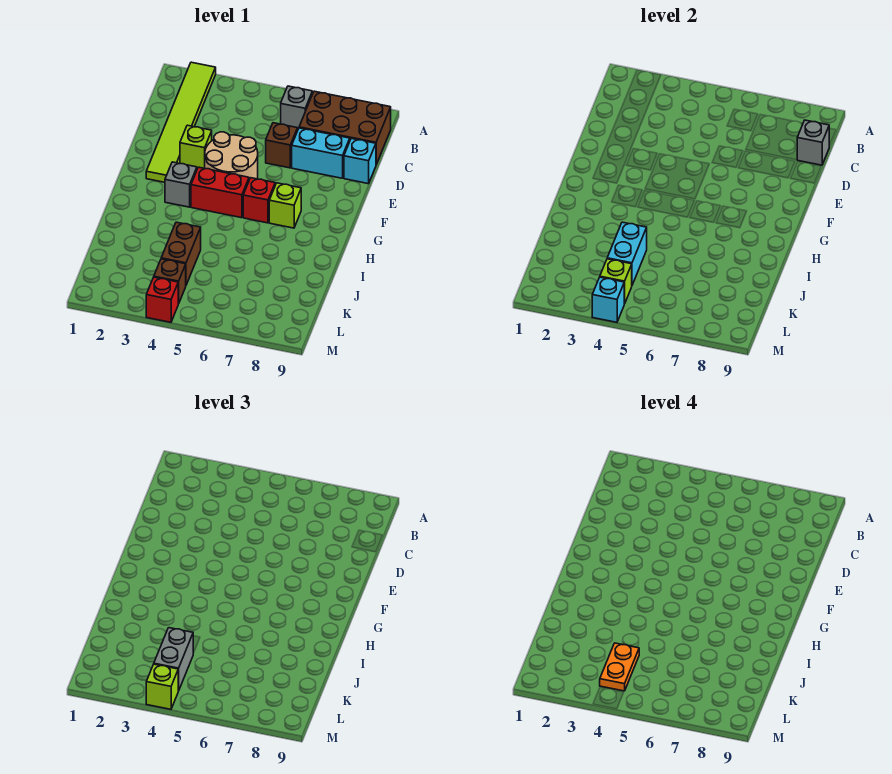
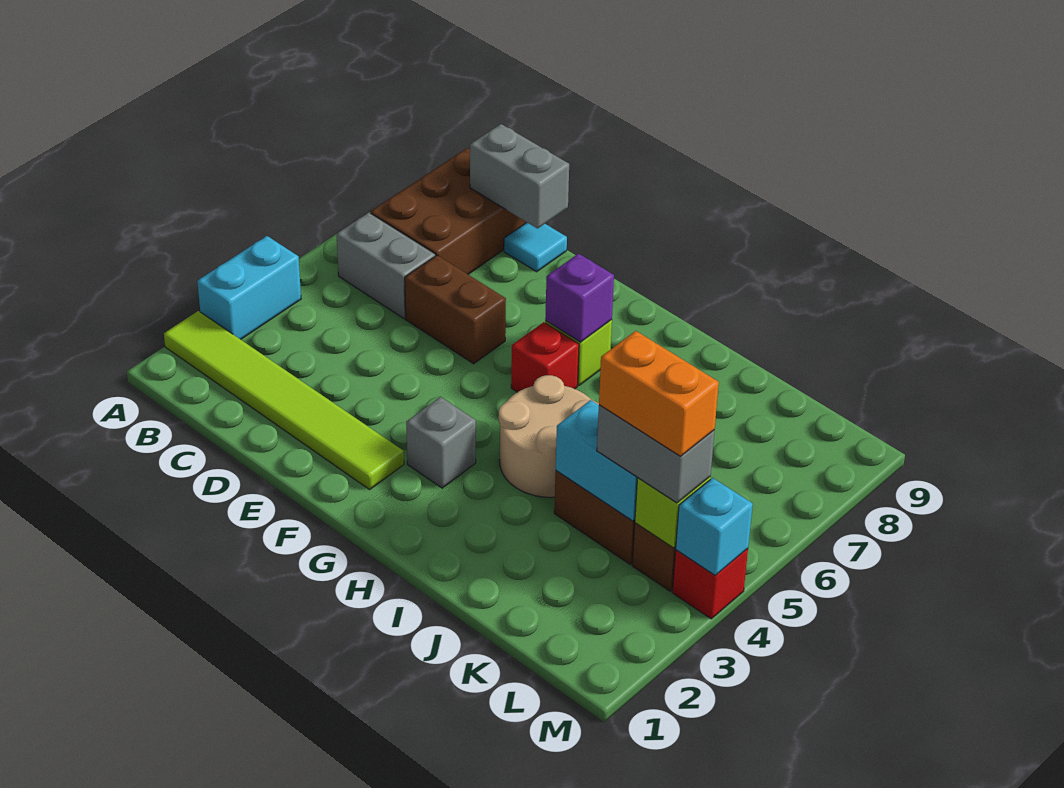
grey brick B6 level 1 -> grey brick B6:C6 level 1
grey brick C9 level 2 -> grey brick C9:D9 level 2
brown brick D6 level 1 -> brown brick D6:E6 level 1
cyan brick D7:D8 level 1 -> cyan brick A3:A4 level 1
cyan brick D9 level 1 -> cyan tile D9 level 1
lime brick E3 level 1 -> none
tan round brick E4:F5 level 1 -> tan round brick H4:I5 level 1
red brick G4:G5 level 1 -> none
none -> purple brick G7 level 2
orange plate K4:L4 level 4 -> orange brick K4:L4 level 4
lime brick M4 level 3 -> none

